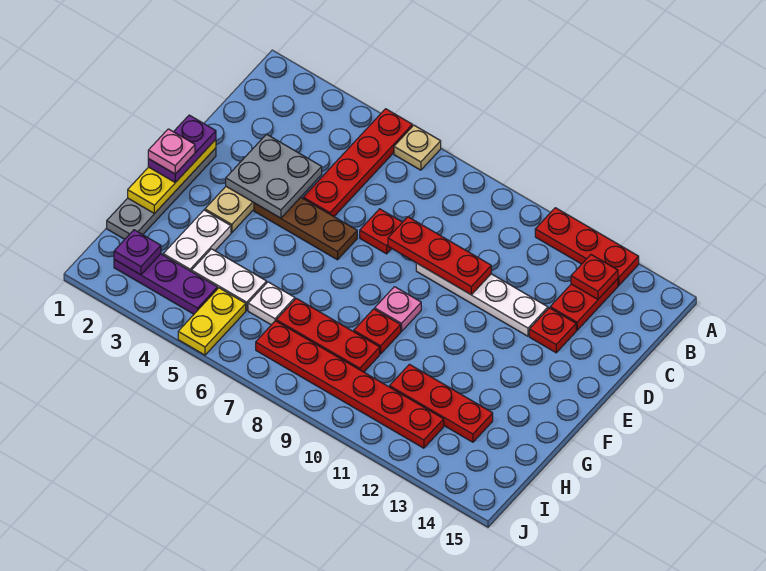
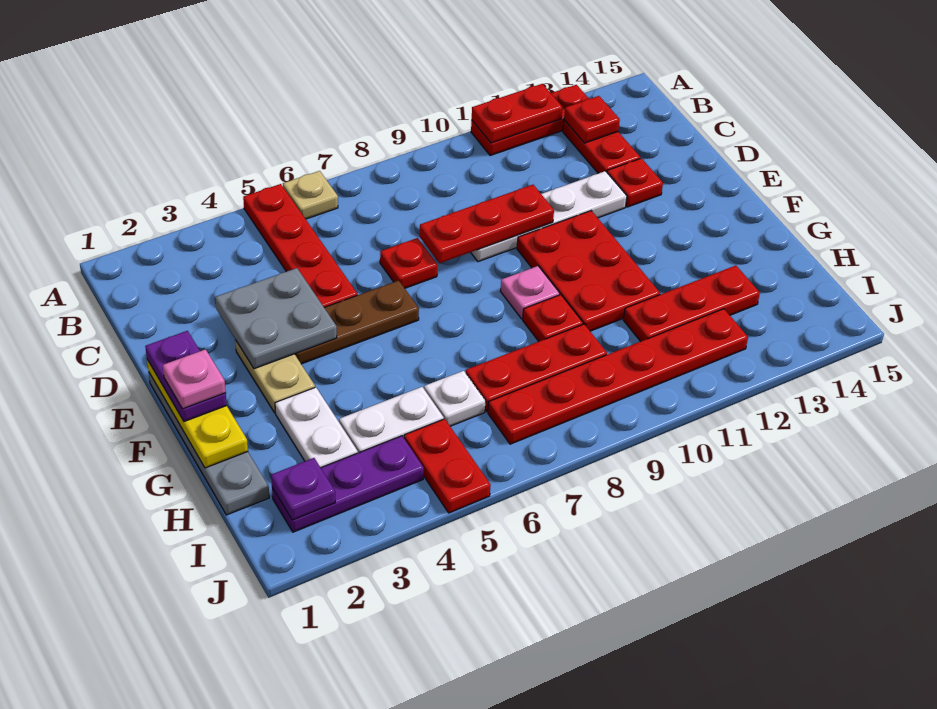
none -> red plate A11:A12 level 2
none -> red plate E10:G11 level 1
yellow plate I5:J5 level 1 -> red plate I5:J5 level 1

